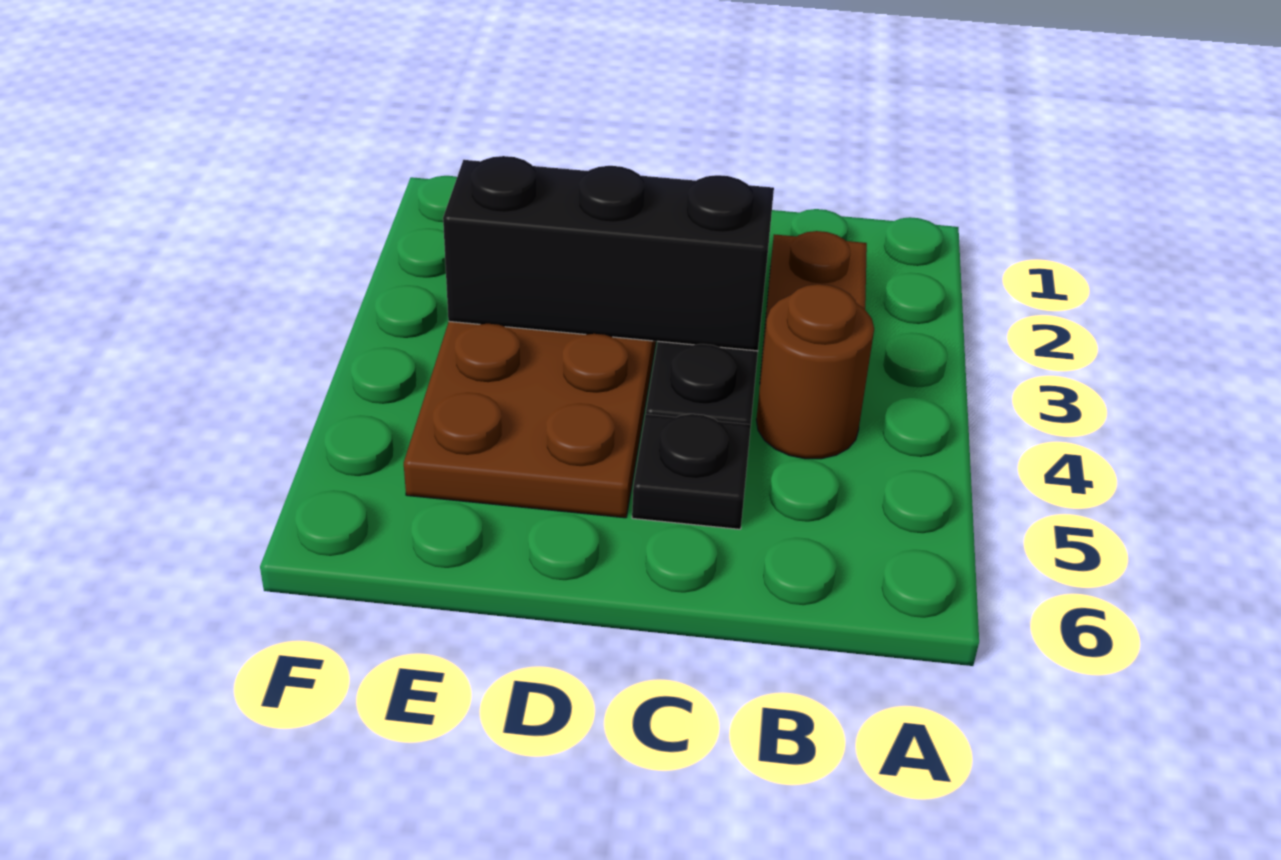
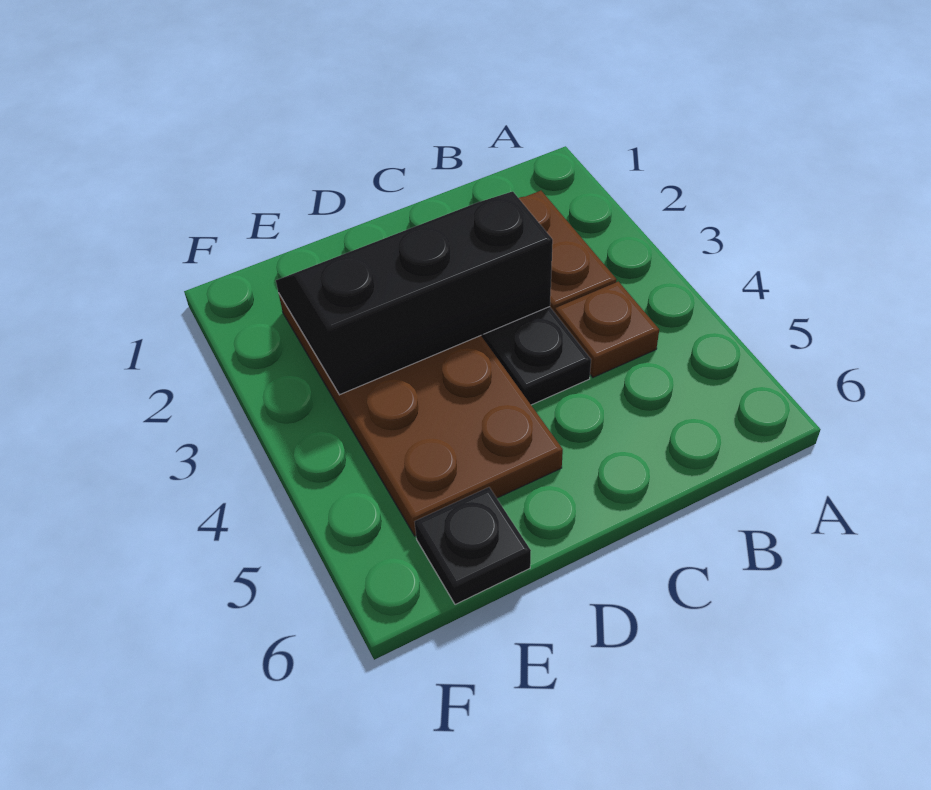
brown round brick B4 level 1 -> brown plate B4 level 1
black plate C5 level 1 -> black plate E6 level 1

